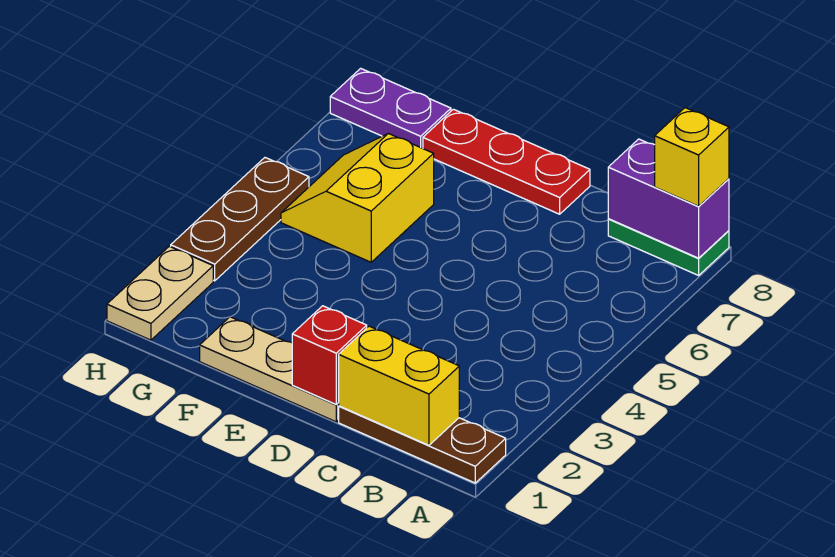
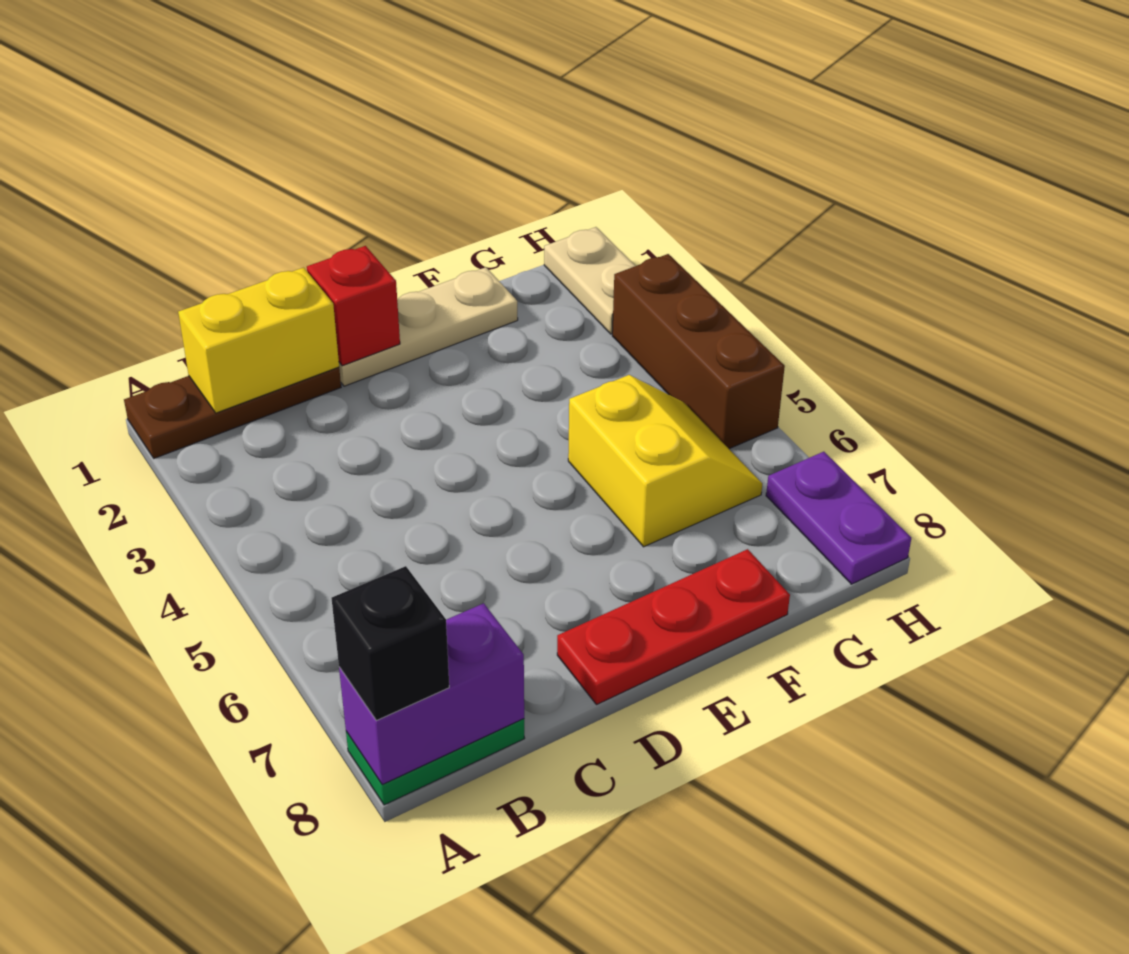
yellow brick A8 level 3 -> black brick A8 level 3
purple plate G8:H8 level 1 -> purple plate H7:H8 level 1
brown plate H3:H5 level 1 -> brown brick H3:H5 level 1

